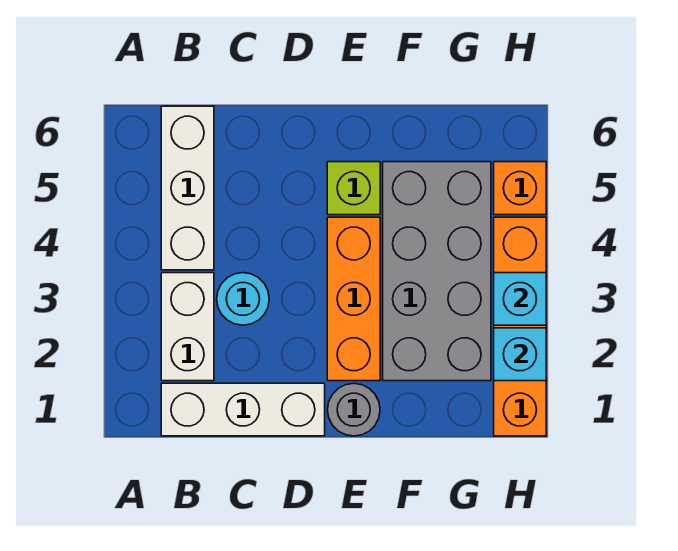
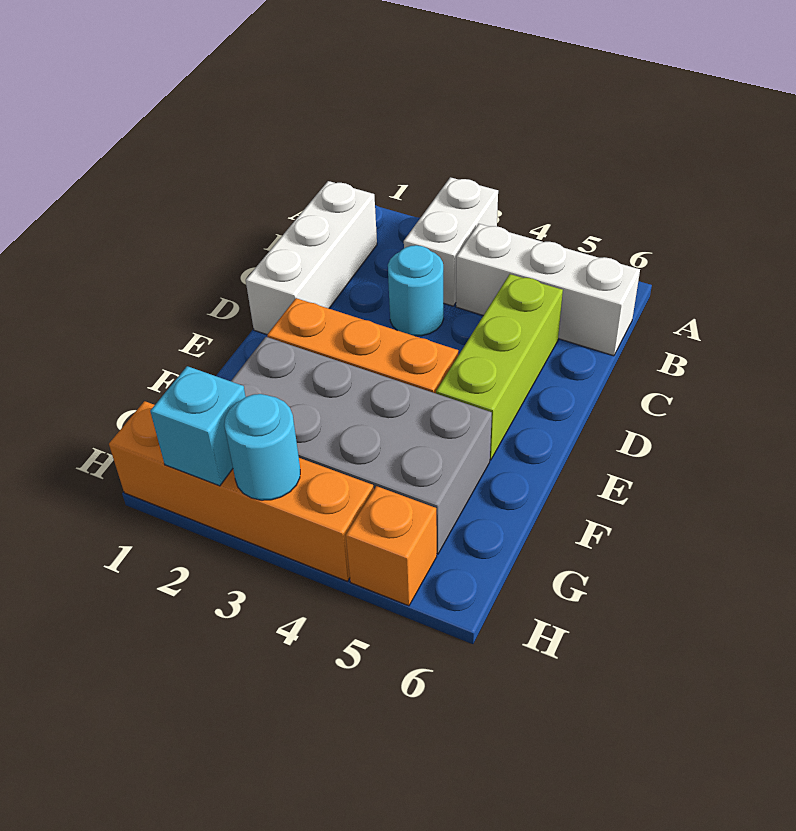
white brick B2:B3 level 1 -> white brick A3:B3 level 1
grey round brick E1 level 1 -> none
lime brick E5 level 1 -> lime brick C5:E5 level 1
cyan brick H3 level 2 -> cyan round brick H3 level 2

